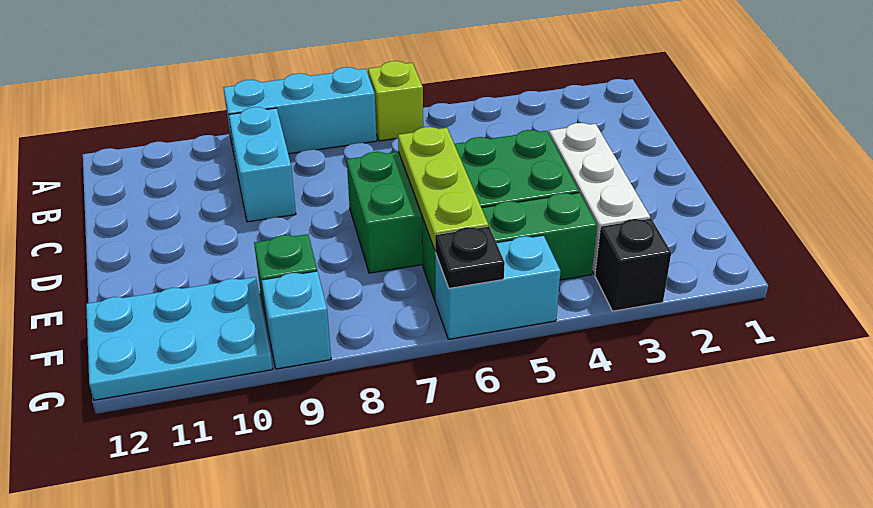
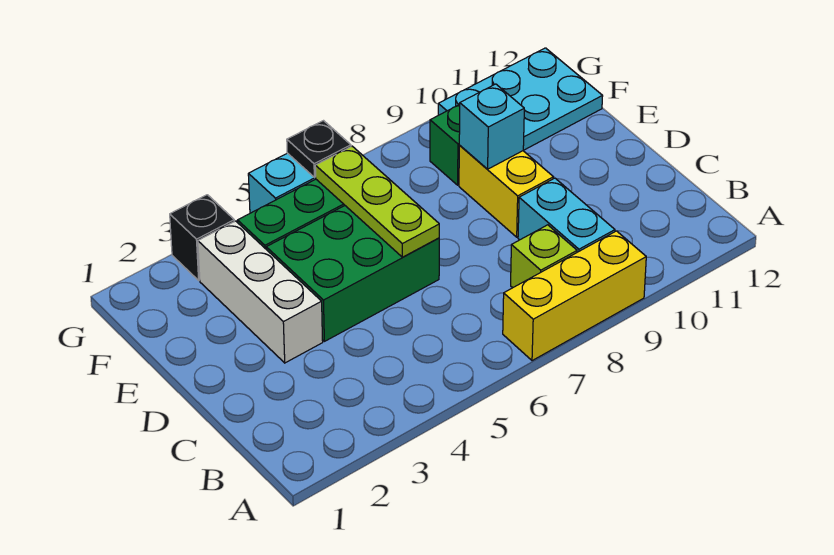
lime brick A6 level 1 -> lime brick B8 level 1
cyan brick A7:A9 level 1 -> yellow brick A7:A9 level 1
green brick D4:E7 level 1 -> green brick D4:E6 level 1
none -> yellow brick D9:E9 level 1
cyan brick G9 level 1 -> cyan brick E9 level 2

